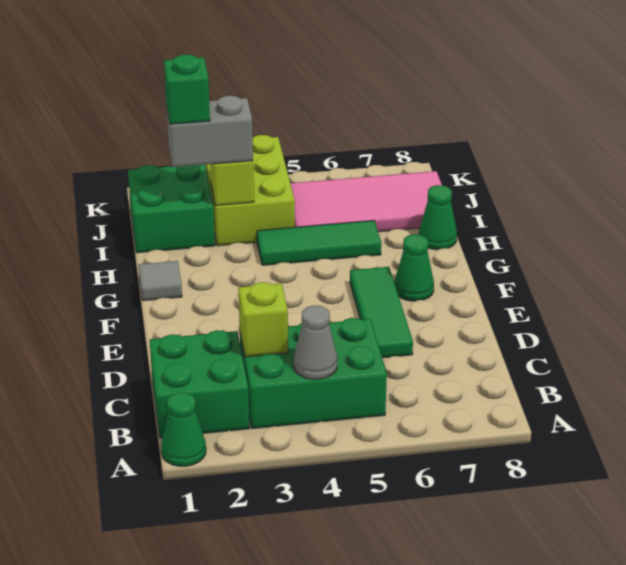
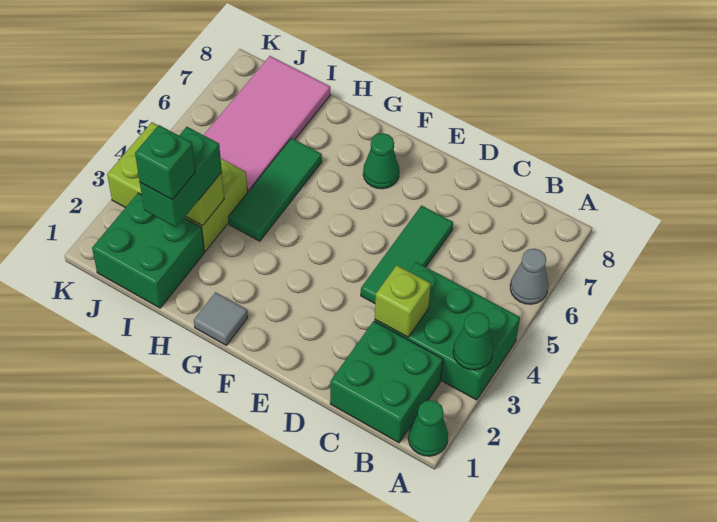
green brick B3:C5 level 1 -> green brick A3:C4 level 1
grey cone B4 level 2 -> grey cone A6 level 1
green tile D6:F6 level 1 -> green tile D4:D6 level 1
green cone H8 level 1 -> green cone A3 level 2
grey brick I2:I3 level 3 -> green brick I2:I3 level 3

